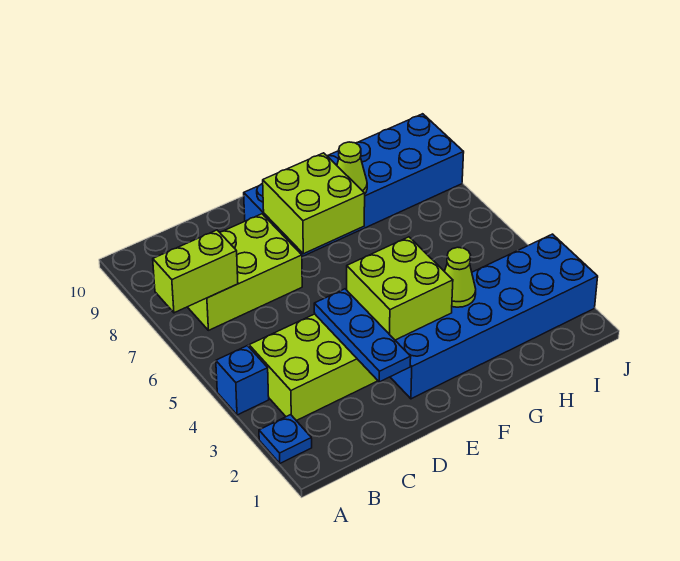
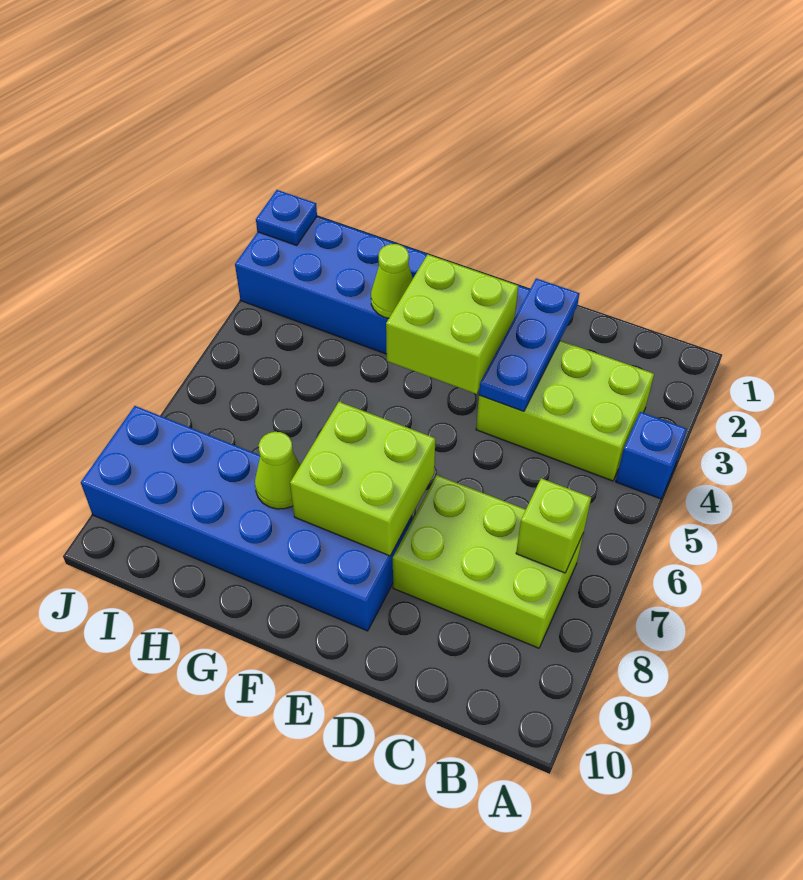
blue plate A2 level 1 -> blue plate J2 level 2
lime brick A7:B7 level 2 -> lime brick B7 level 2

